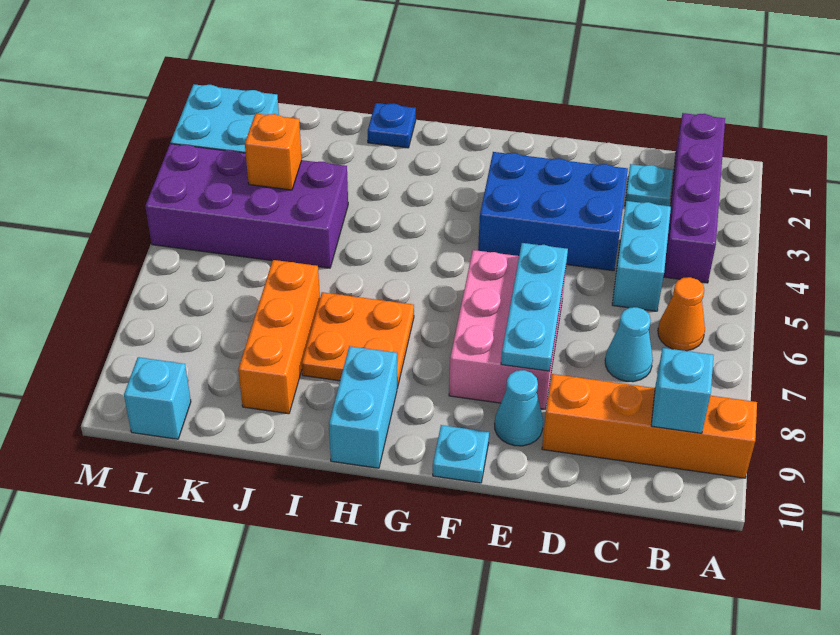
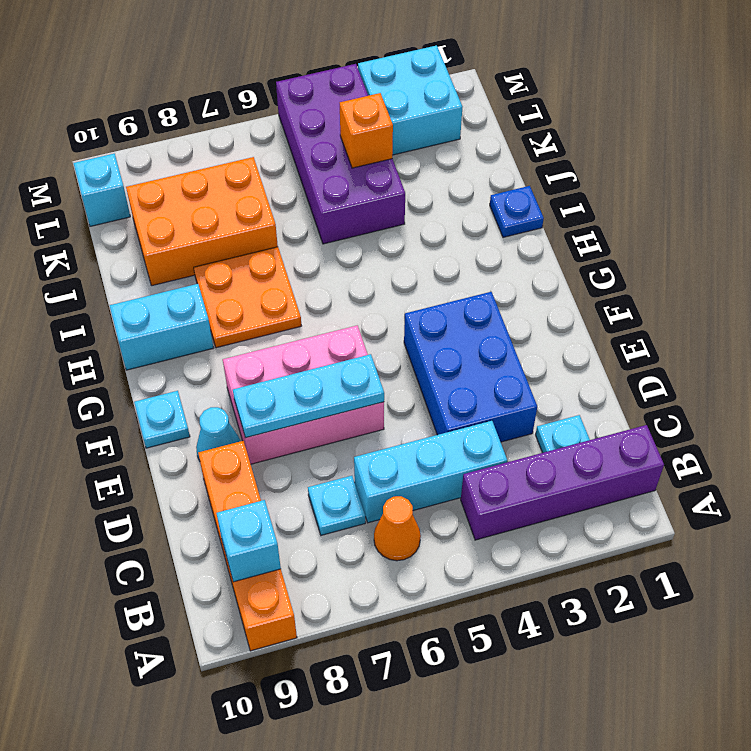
cyan brick C4:C5 level 1 -> cyan brick C4:C6 level 1
cyan cone C7 level 1 -> cyan plate C7 level 1
orange brick J7:J9 level 1 -> orange brick J7:K9 level 1

